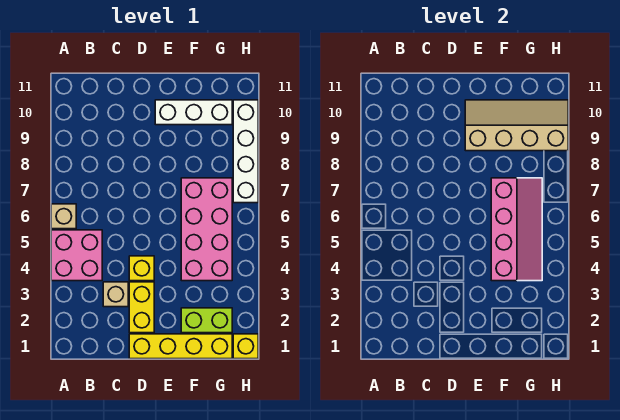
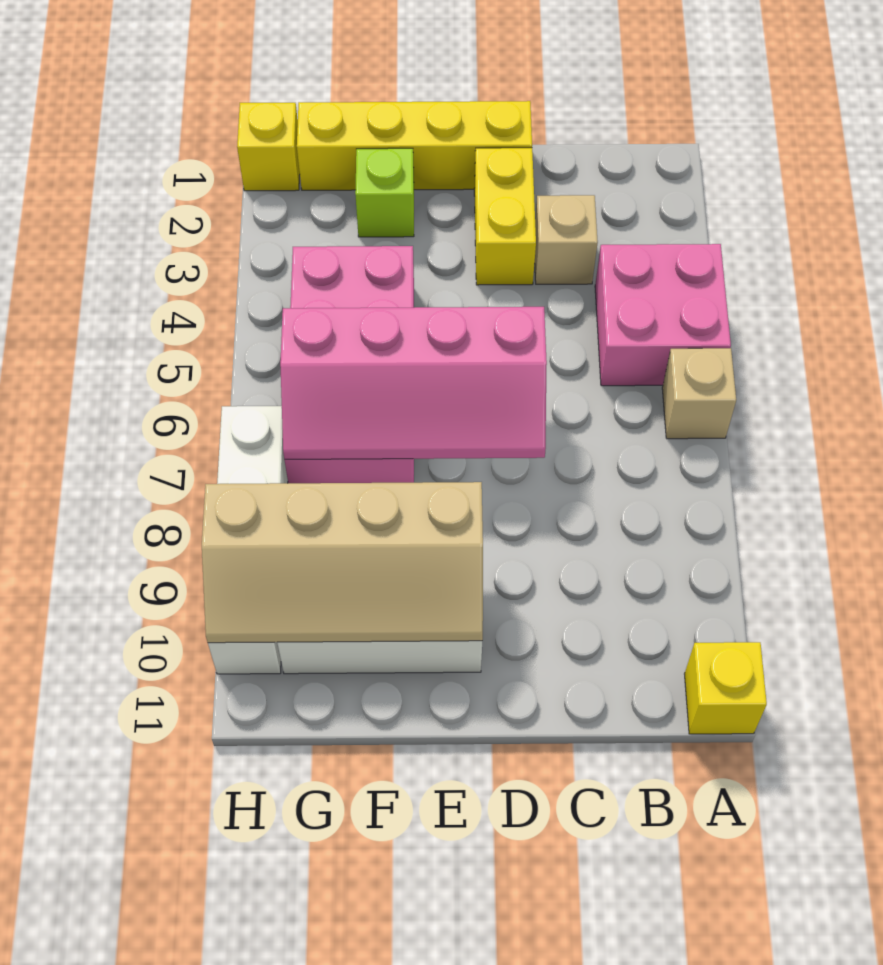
yellow brick D4 level 1 -> yellow brick A11 level 1
lime brick F2:G2 level 1 -> lime brick F2 level 1
pink slope F4:G7 level 2 top F -> pink slope D6:G7 level 2 top 6

